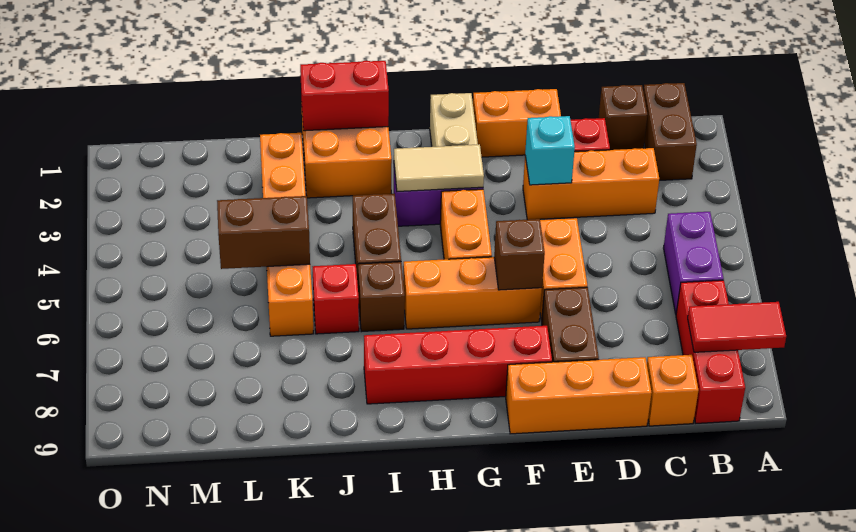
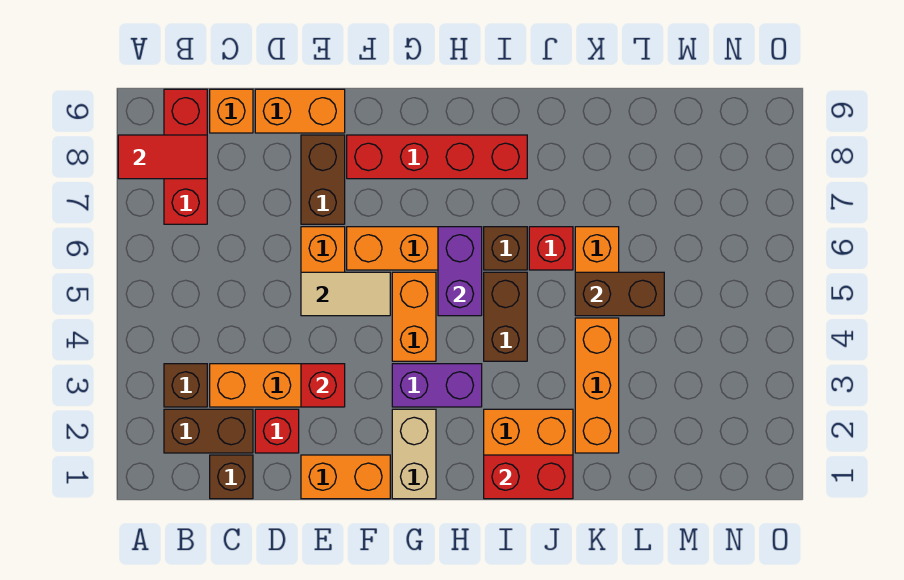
brown brick B1:B2 level 1 -> brown brick B2:C2 level 1
purple brick B5:B6 level 1 -> purple brick H5:H6 level 2
orange brick D9:F9 level 1 -> orange brick D9:E9 level 1
cyan brick E3 level 2 -> red brick E3 level 2
brown brick F6 level 2 -> brown brick B3 level 1
tan tile G3:H3 level 2 -> tan tile E5:F5 level 2

